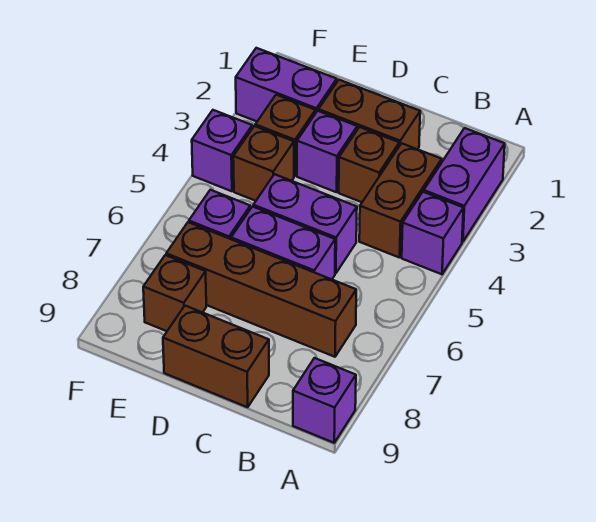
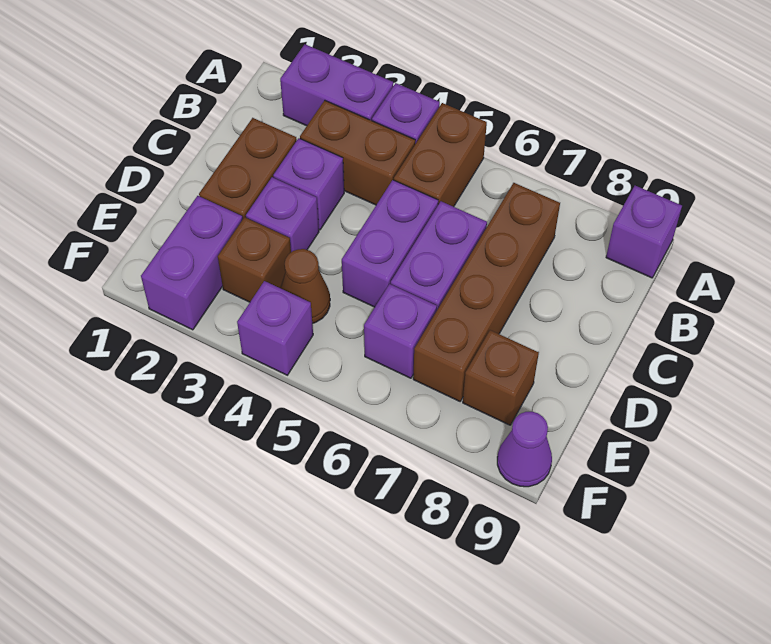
brown brick C3 level 1 -> purple brick C3 level 1
brown brick C9:D9 level 1 -> brown brick A5:B5 level 1
brown brick E4 level 1 -> brown cone E4 level 1
none -> purple cone F9 level 1

